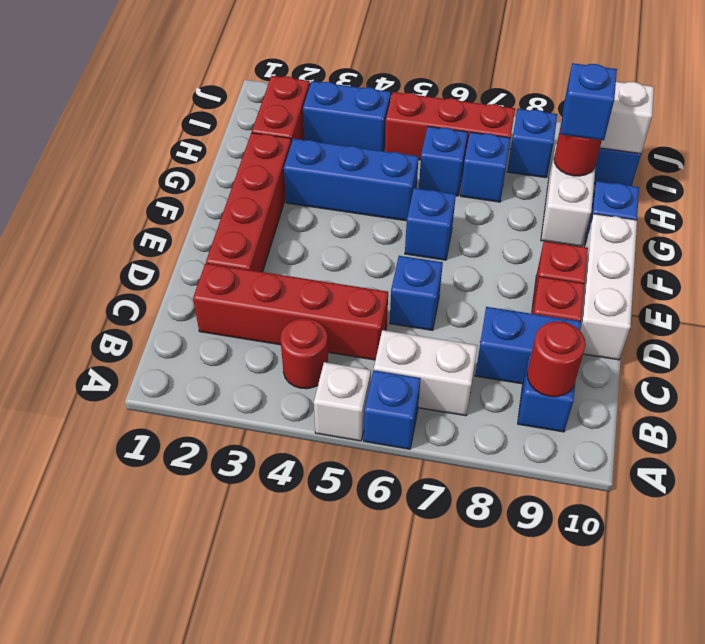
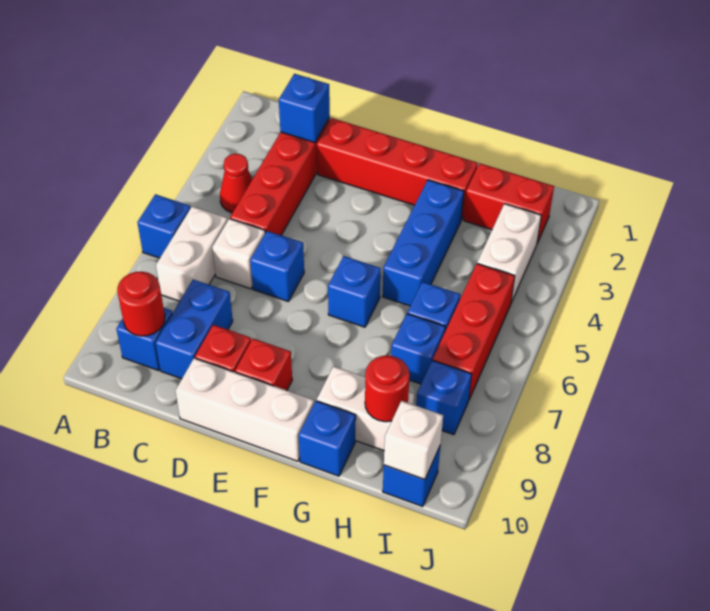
white brick A5 level 1 -> white brick C6 level 1
red round brick B4 level 1 -> red cone B4 level 1
blue brick H9 level 3 -> blue brick C2 level 2
blue brick I3:I4 level 1 -> white brick I3:I4 level 1

